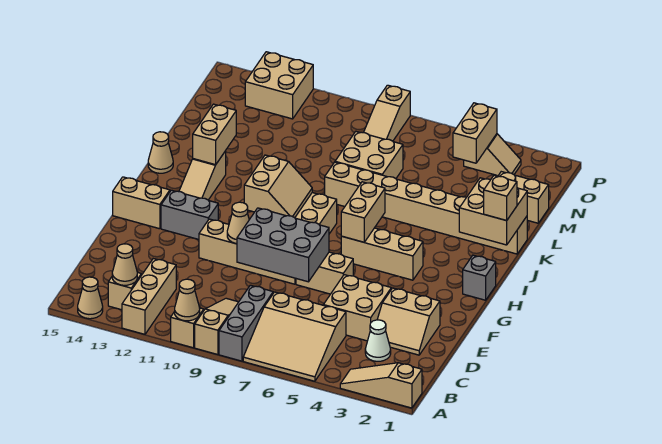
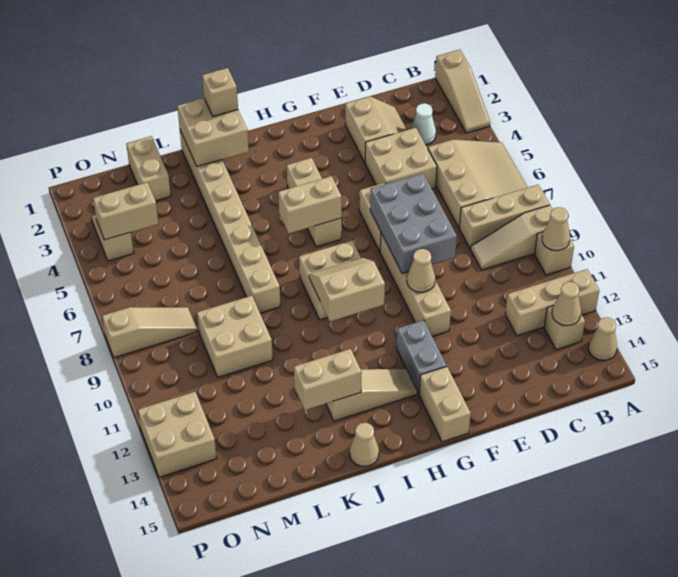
grey brick A8:C8 level 1 -> tan brick A8:C8 level 1
grey brick H1 level 1 -> none
tan brick L7:M8 level 1 -> tan brick L9:M10 level 1

